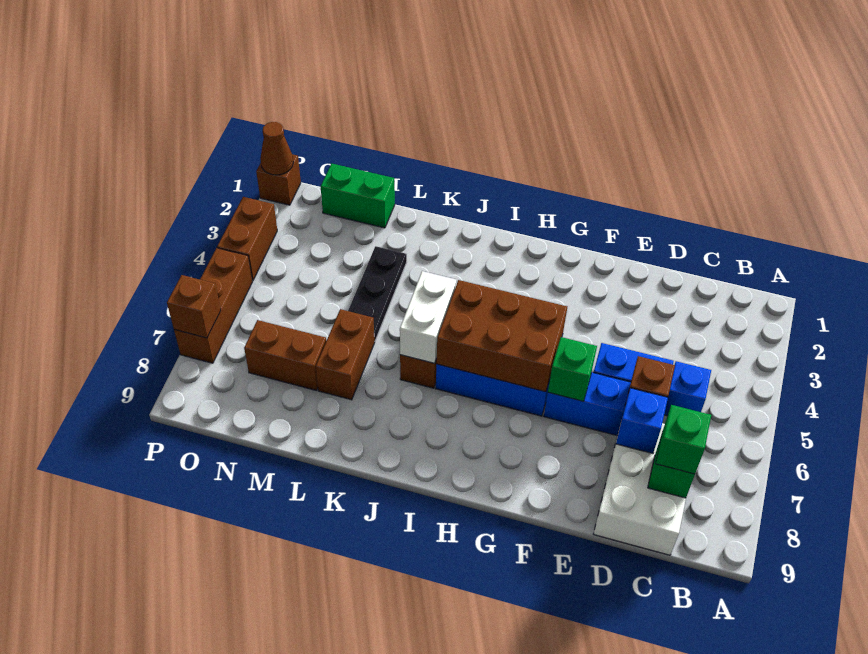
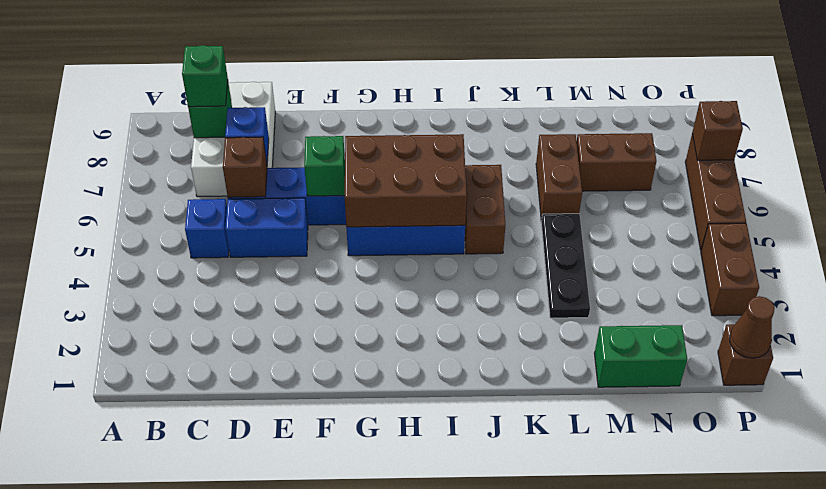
white brick J5:J6 level 2 -> none

